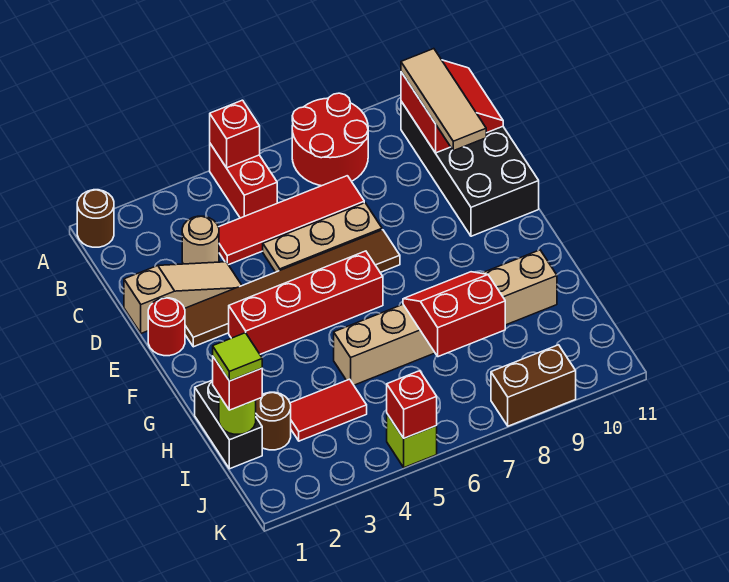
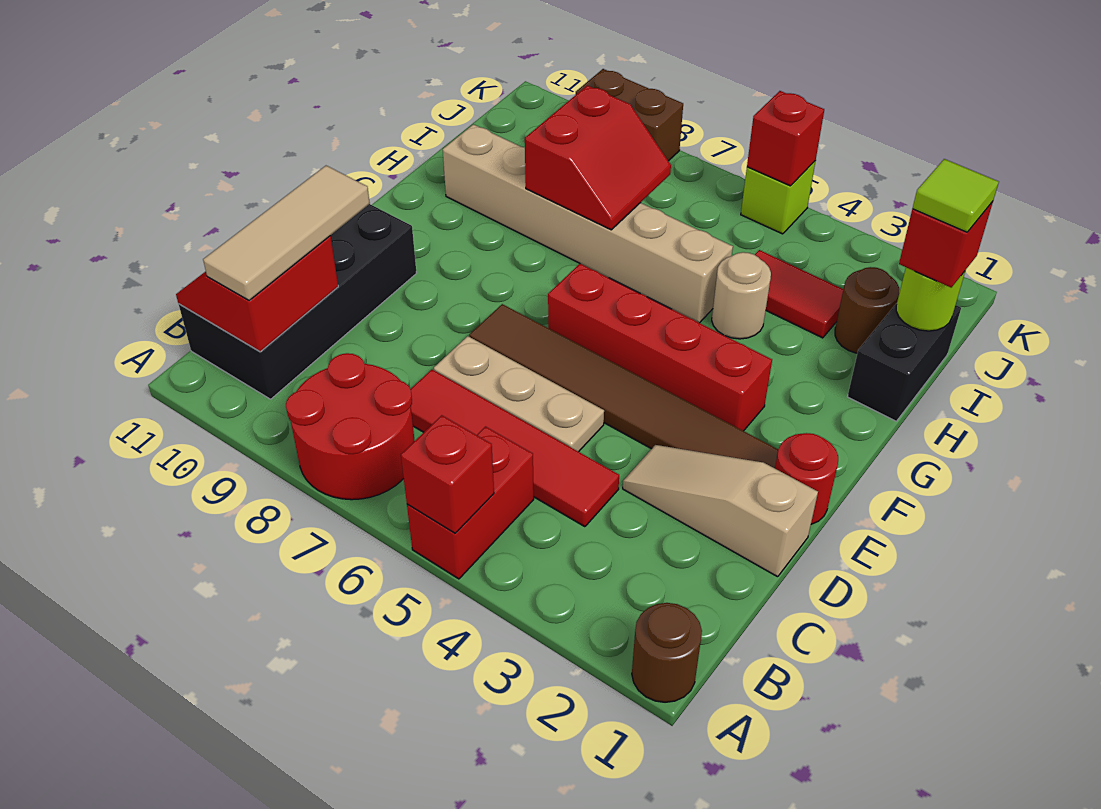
tan round brick C3 level 1 -> tan round brick H4 level 1
red slope H7:I8 level 2 top I -> red slope H7:I8 level 2 top 8

